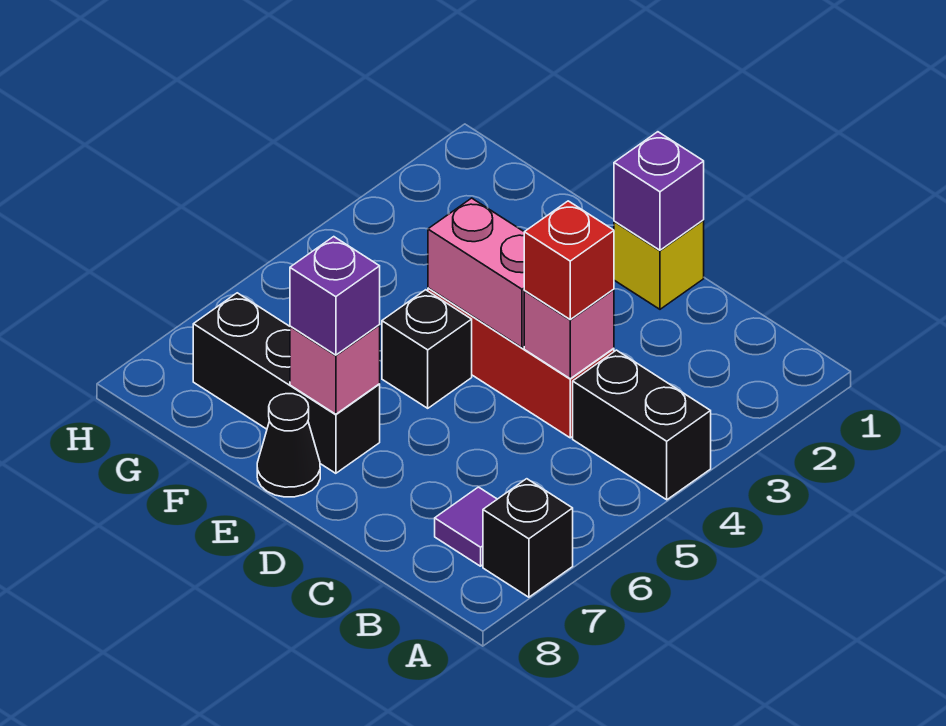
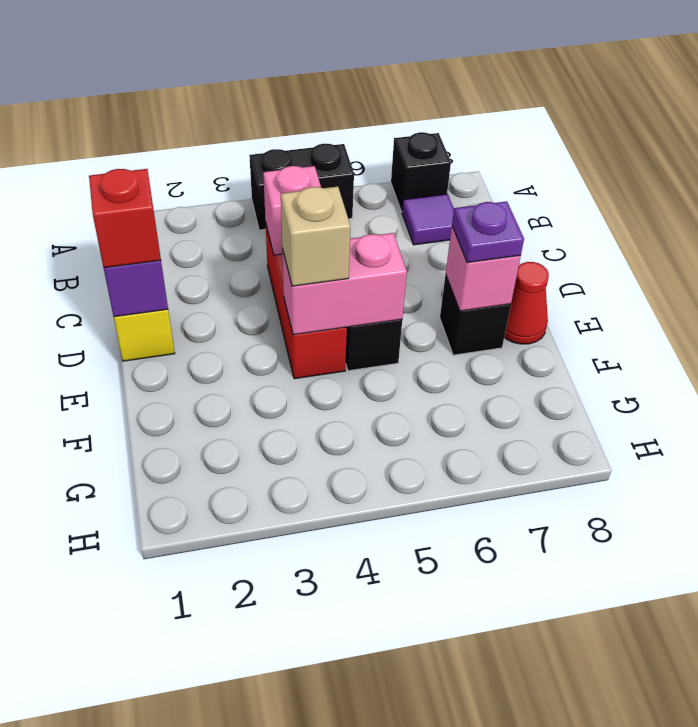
black brick A4:B4 level 1 -> black brick A4:A5 level 1
red brick C4 level 3 -> red brick D1 level 3
pink brick D4:E4 level 2 -> pink brick E4:E5 level 2
none -> tan brick E4 level 3
black brick E7:G7 level 1 -> black brick E7 level 1
purple brick E7 level 3 -> purple plate E7 level 3
black cone E8 level 1 -> red cone E8 level 1

